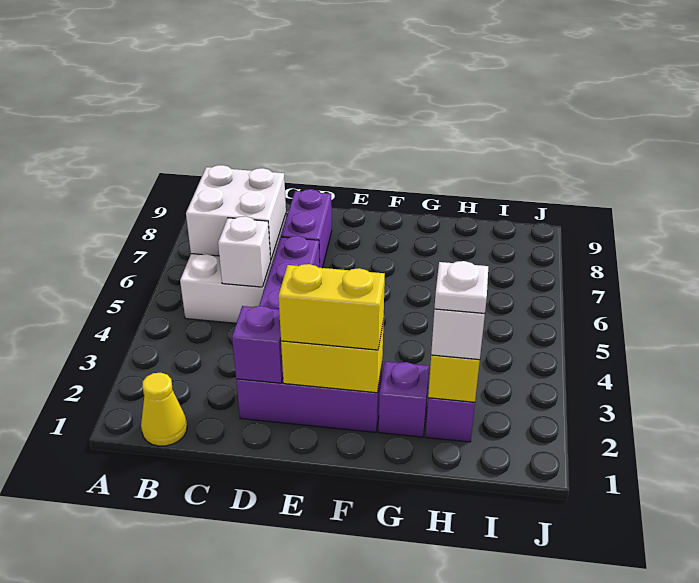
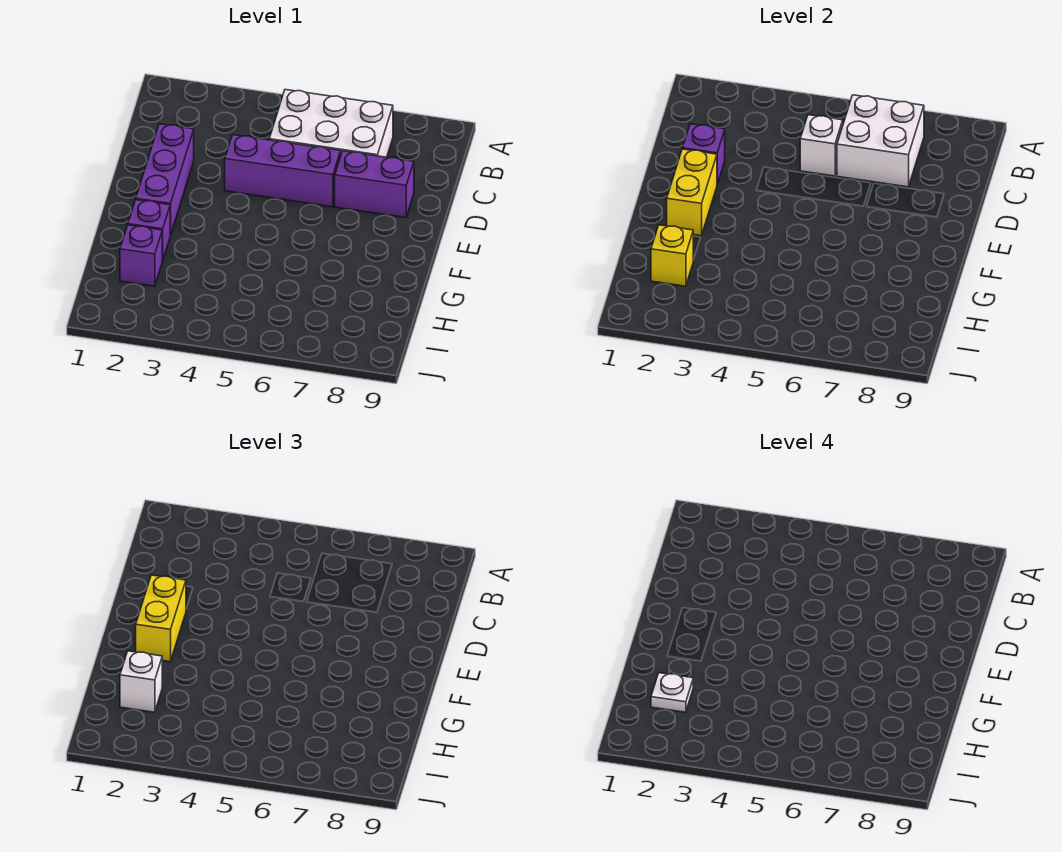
yellow cone B1 level 1 -> none

